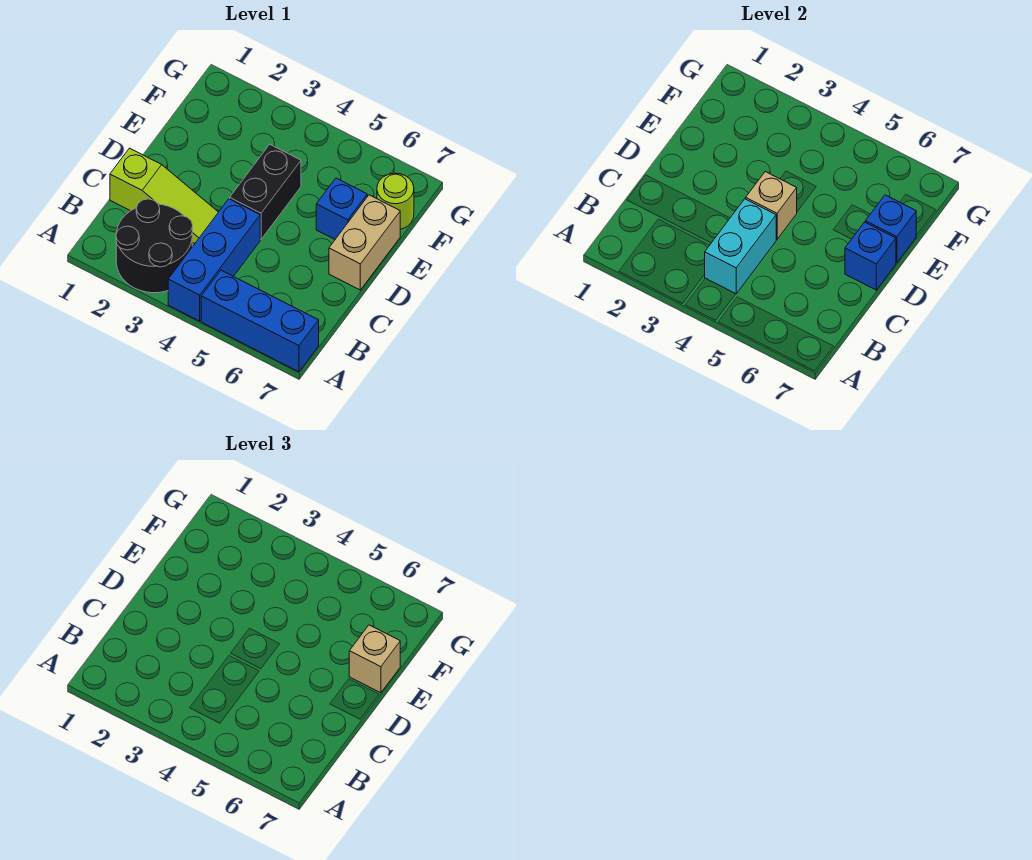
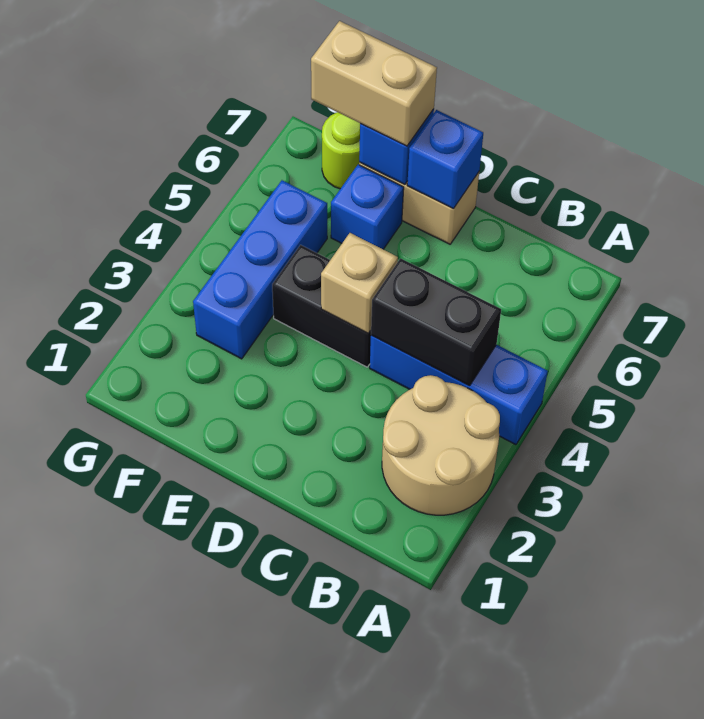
black round brick A2:B3 level 1 -> tan round brick A2:B3 level 1
blue brick A5:A7 level 1 -> blue brick F3:F5 level 1
cyan brick B4:C4 level 2 -> black brick B4:C4 level 2
lime slope C1:C3 level 1 top 1 -> none
tan brick E7 level 3 -> tan brick E7:F7 level 3

